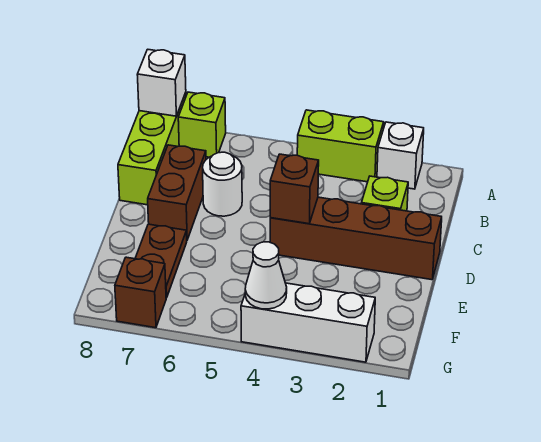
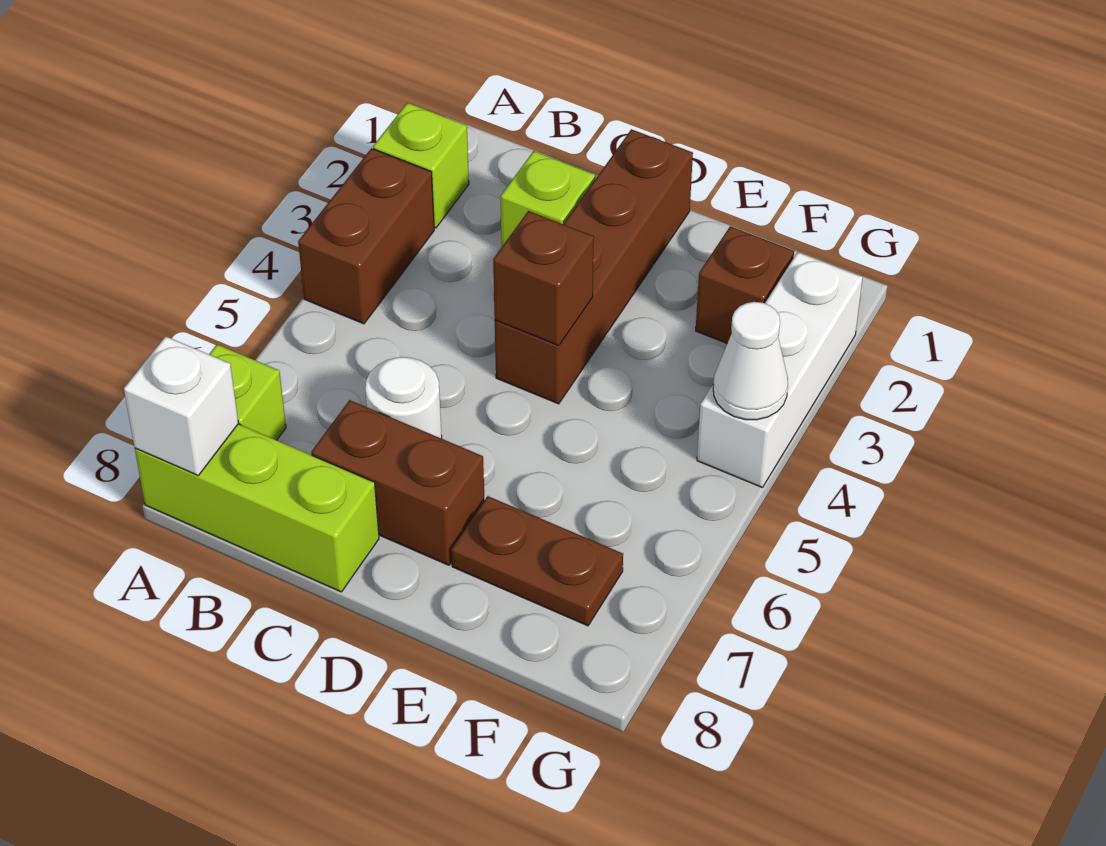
white brick A2 level 1 -> lime brick A2 level 1
lime brick A3:A4 level 1 -> brown brick A3:A4 level 1
brown brick G7 level 1 -> brown brick F2 level 1

